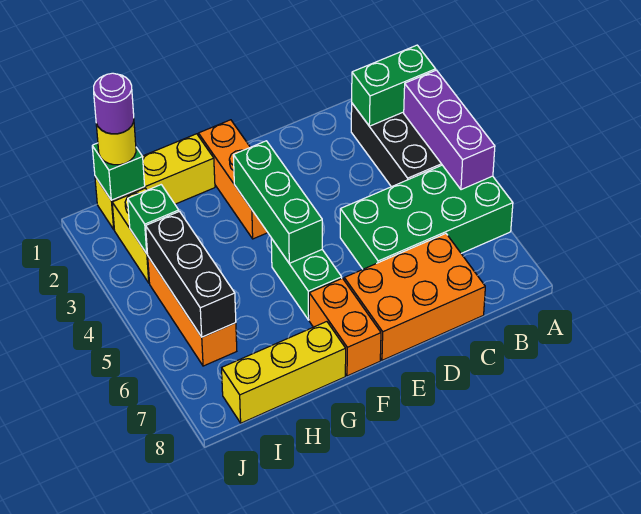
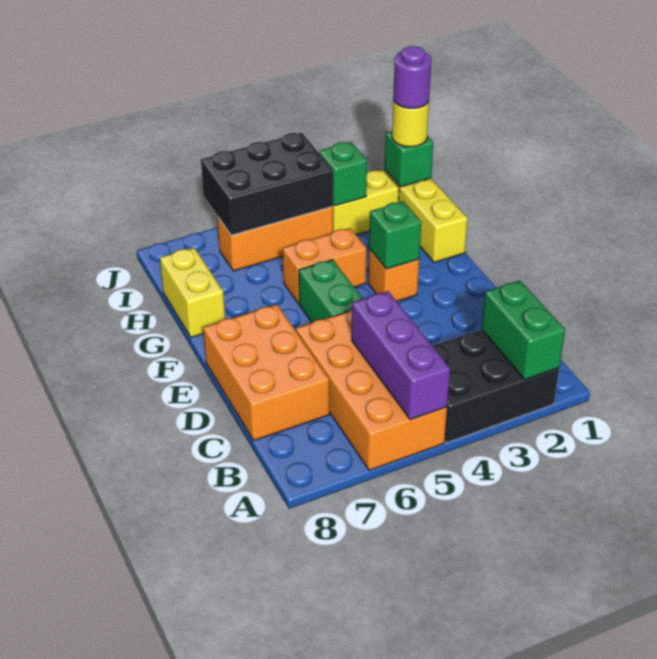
purple brick A3:A5 level 2 -> purple brick A5:C5 level 2
green brick A5:D6 level 1 -> orange brick A5:D6 level 1
orange brick F1:F3 level 1 -> orange brick F3 level 1
green brick F3:F5 level 2 -> green brick F3 level 2
green brick F5:F6 level 1 -> green brick E5:F5 level 1
orange brick F7:F8 level 1 -> orange brick G4:G5 level 1
yellow brick G8:I8 level 1 -> yellow brick G8:H8 level 1
black brick I4:I6 level 2 -> black brick I4:J6 level 2

